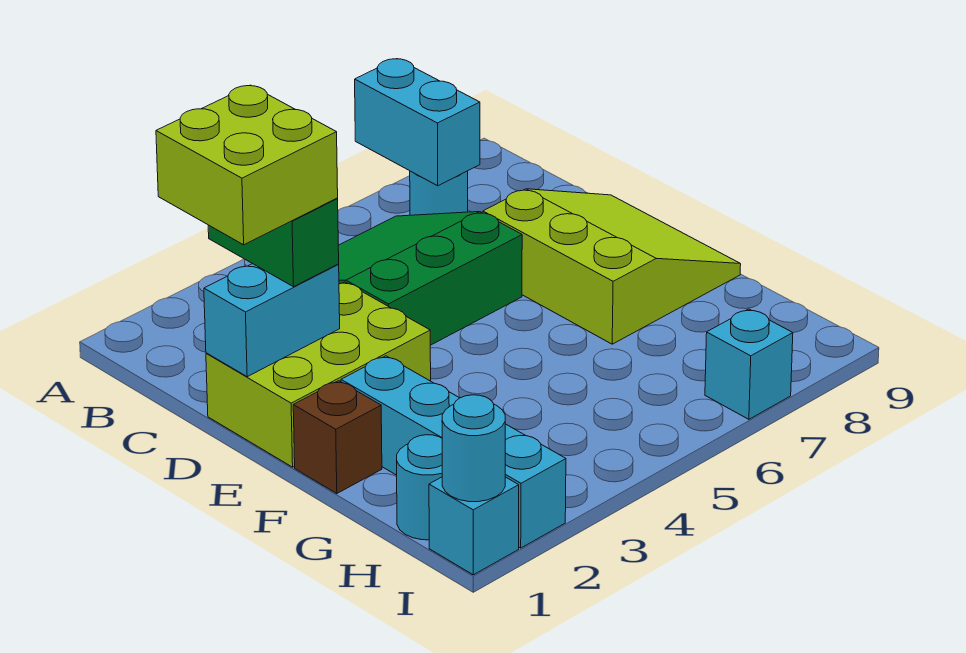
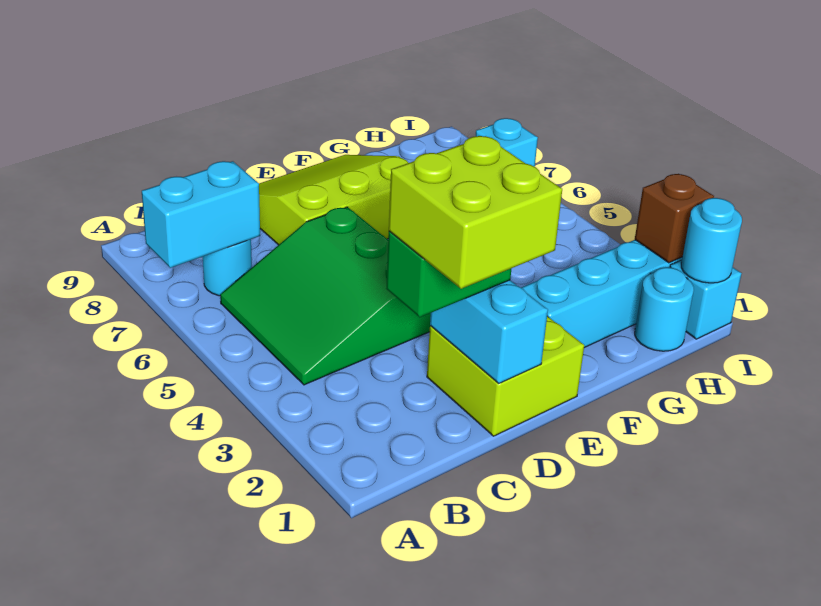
lime brick D1:E3 level 1 -> lime brick D1:E2 level 1
brown brick F1 level 1 -> brown brick I2 level 2

